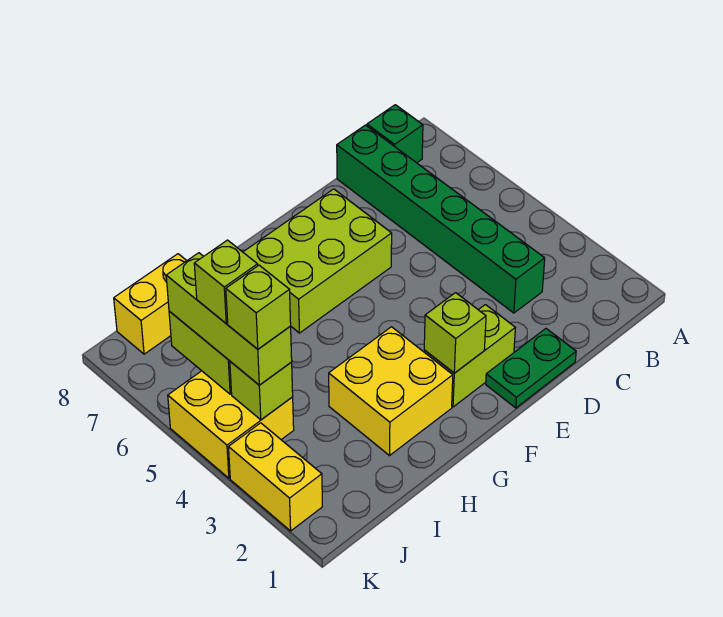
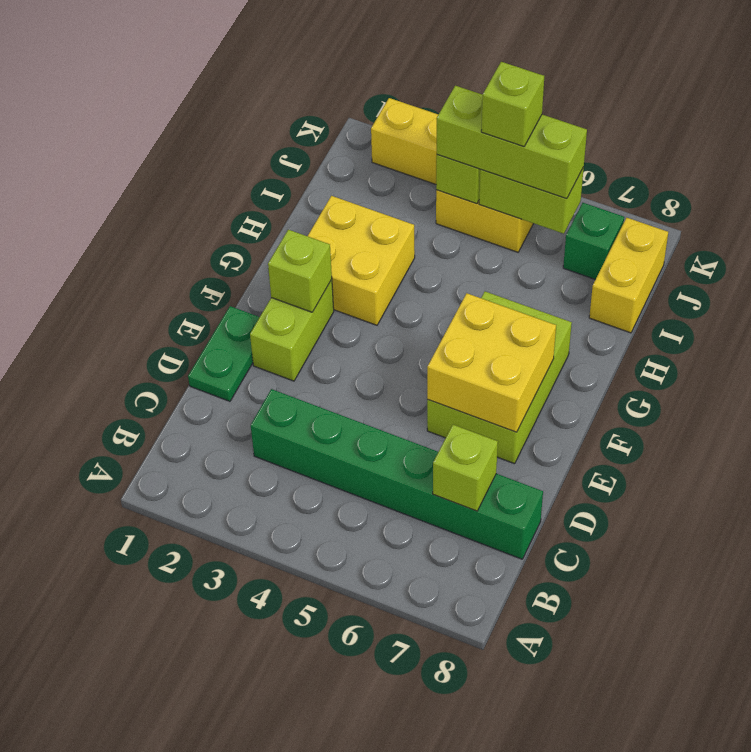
green brick B8 level 1 -> green brick J7 level 1
none -> yellow brick E6:F7 level 2
lime brick J4 level 4 -> lime brick C7 level 2

